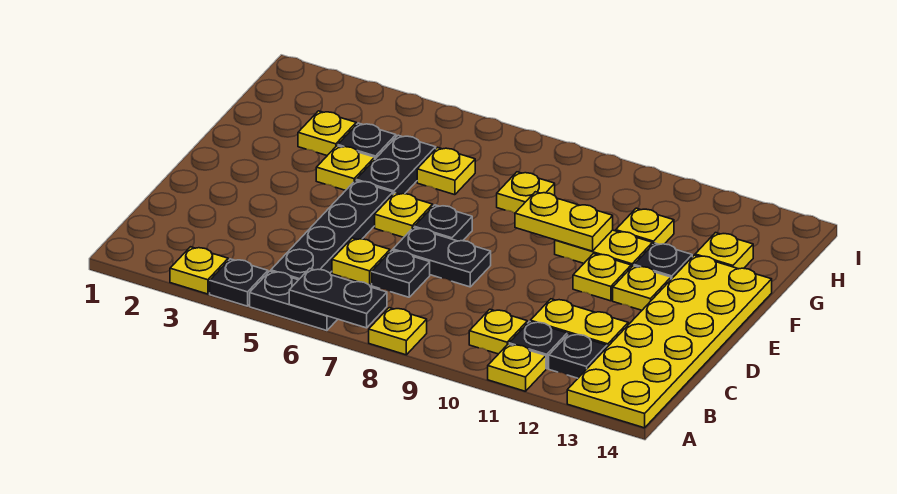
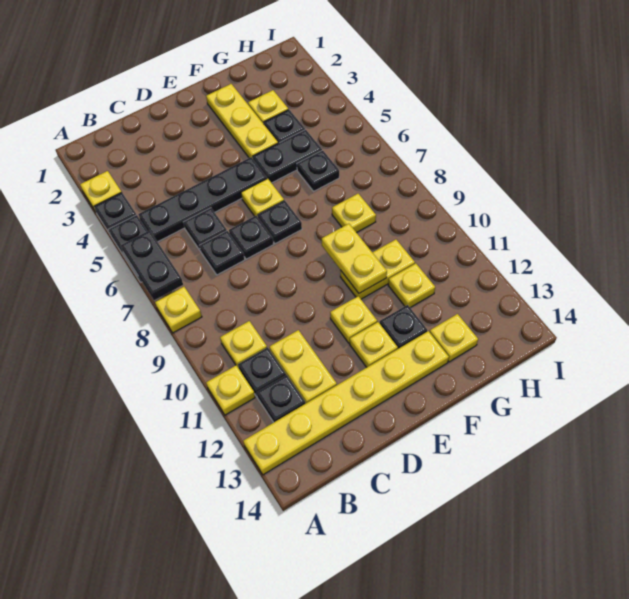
yellow plate A13:F14 level 1 -> yellow plate A13:F13 level 1
yellow plate C6 level 1 -> black plate C6 level 1
black plate D7:D8 level 1 -> black plate D7 level 1
yellow plate F4 level 1 -> yellow plate F2:F4 level 1
yellow plate F10:F11 level 1 -> yellow plate F10:G10 level 1
yellow plate G6 level 1 -> black plate G6 level 1

